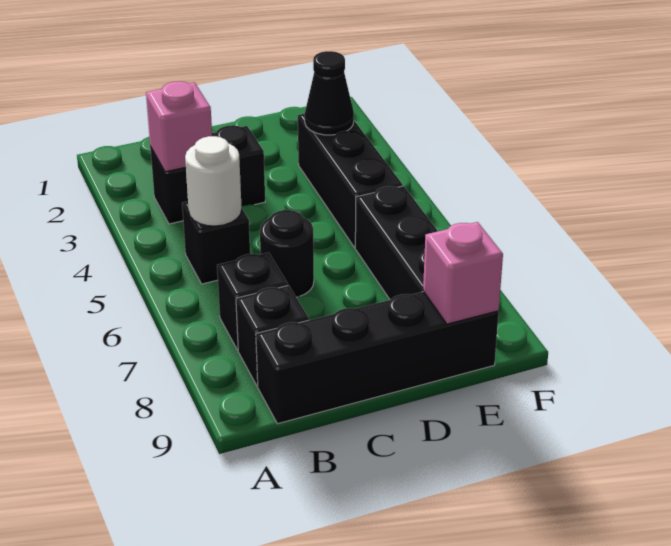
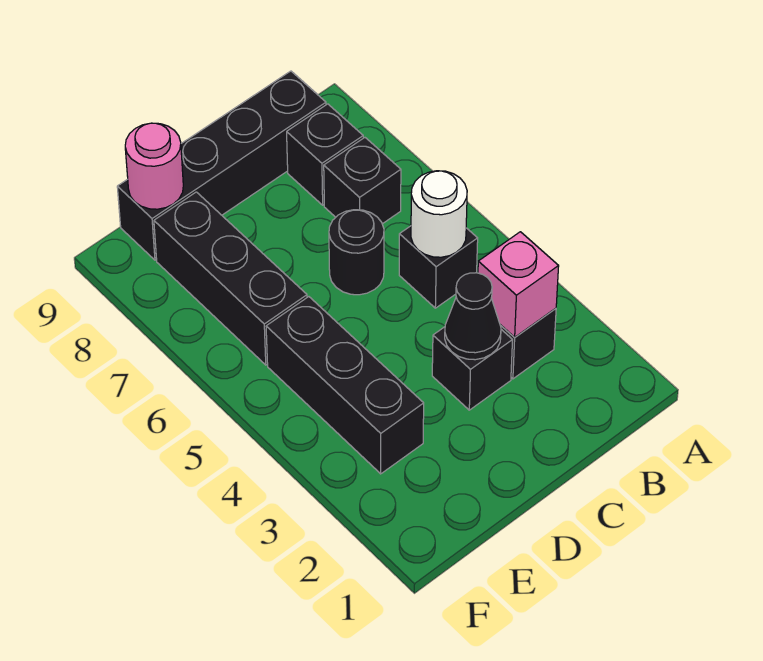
black cone E3 level 2 -> black cone C3 level 2
pink brick E9 level 2 -> pink round brick E9 level 2

